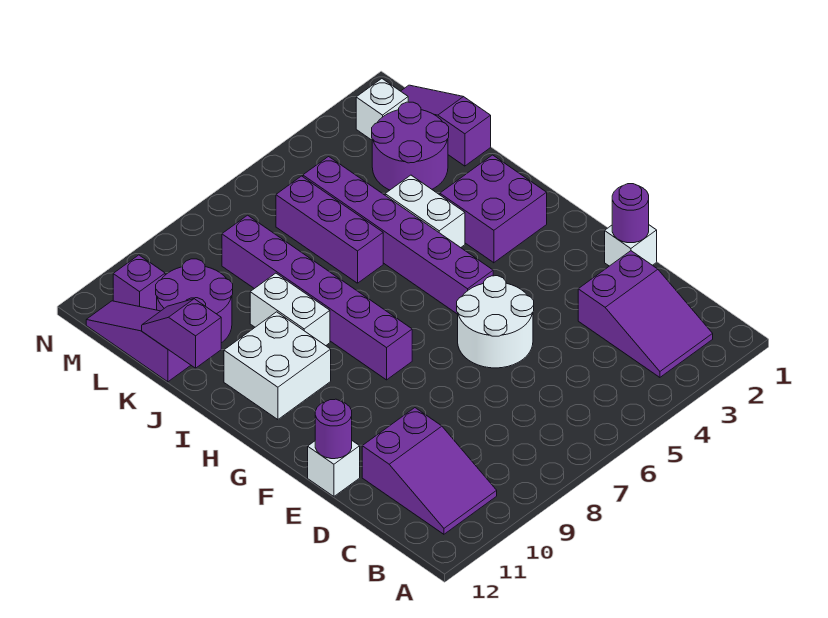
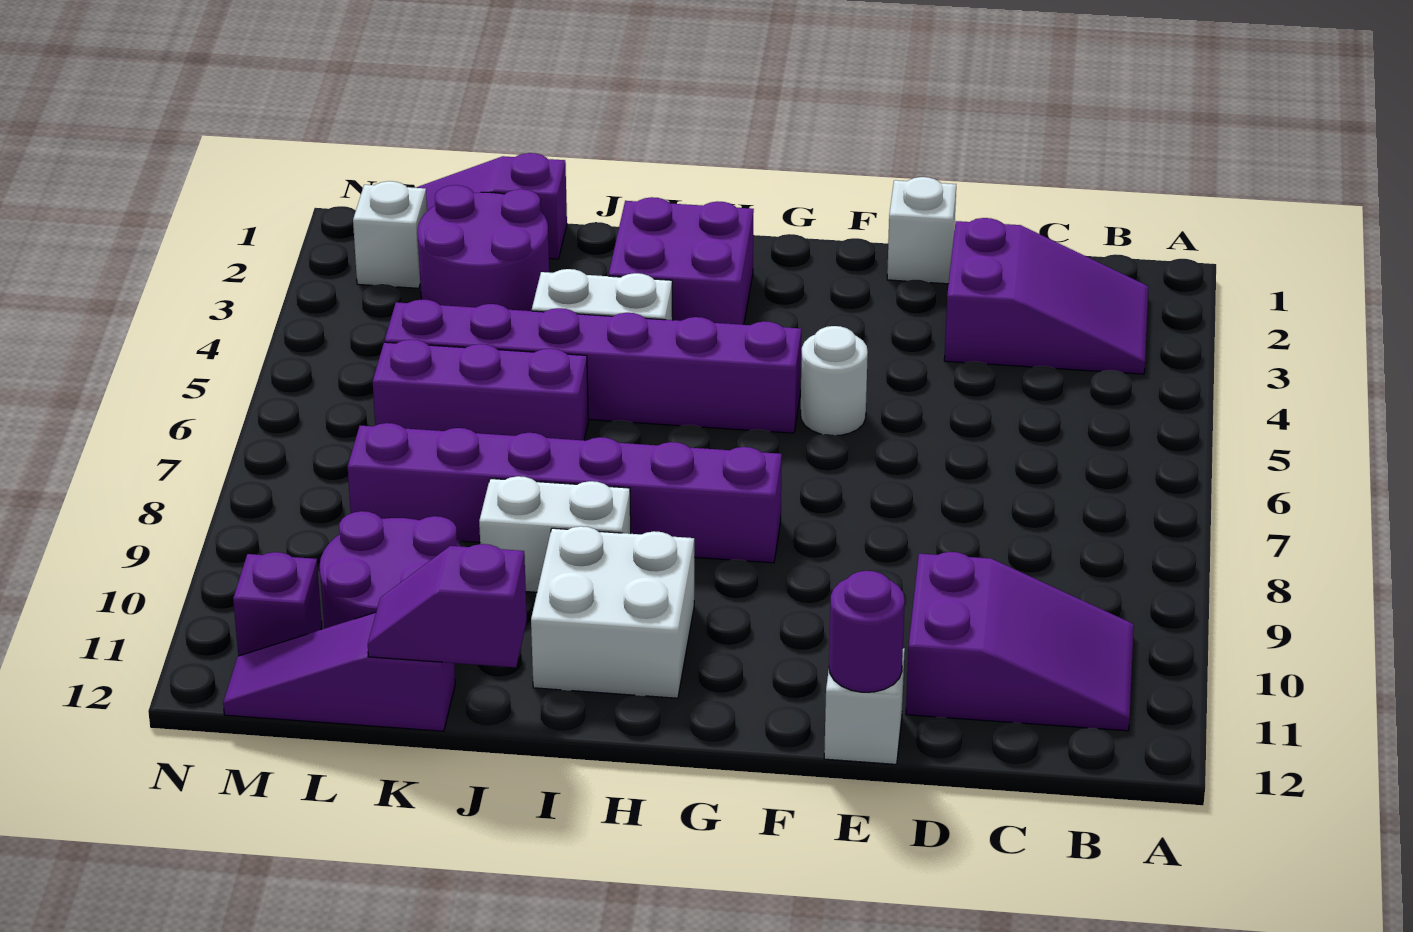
purple round brick E1 level 2 -> none
white round brick E5:F6 level 1 -> white round brick F5 level 1

